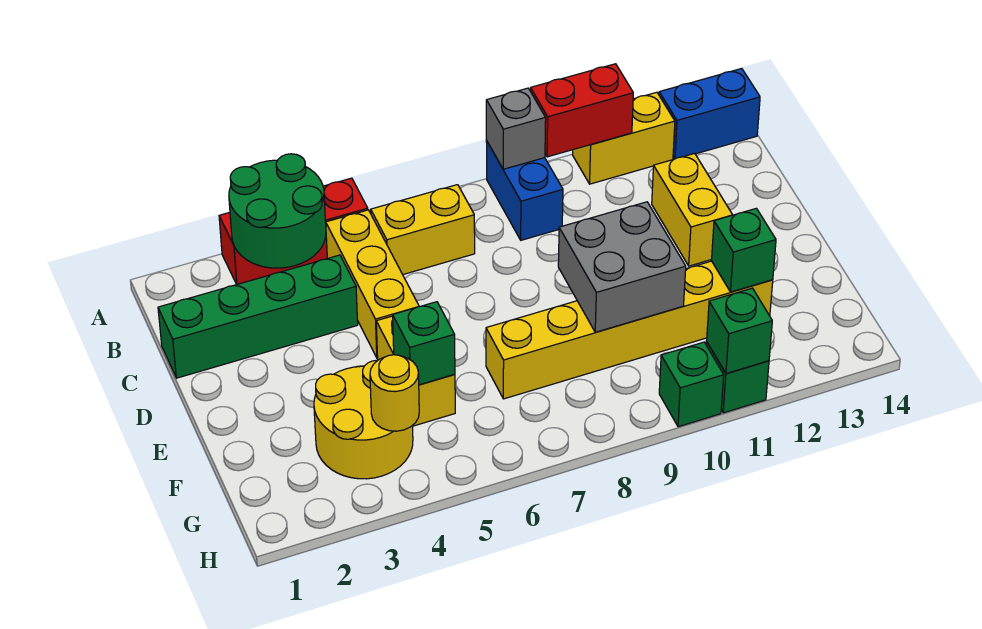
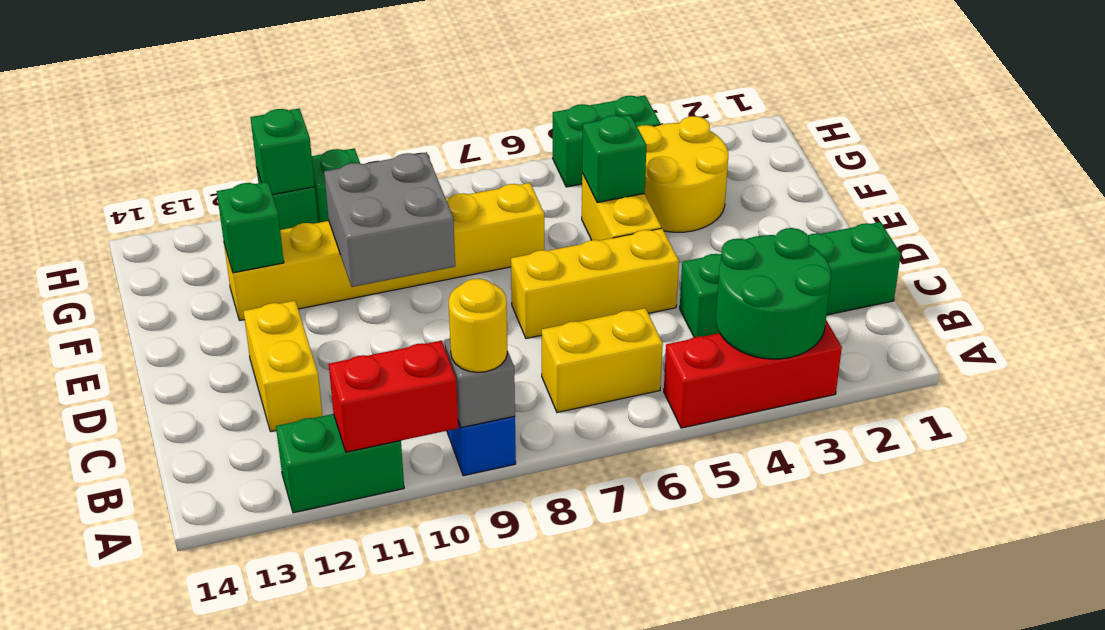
yellow brick A11:A12 level 1 -> green brick A11:A12 level 1
blue brick A13:A14 level 1 -> none
yellow brick B5:D5 level 1 -> yellow brick D5:D7 level 1
yellow round brick G4 level 2 -> yellow round brick A9 level 3
none -> green brick H4:H5 level 1

